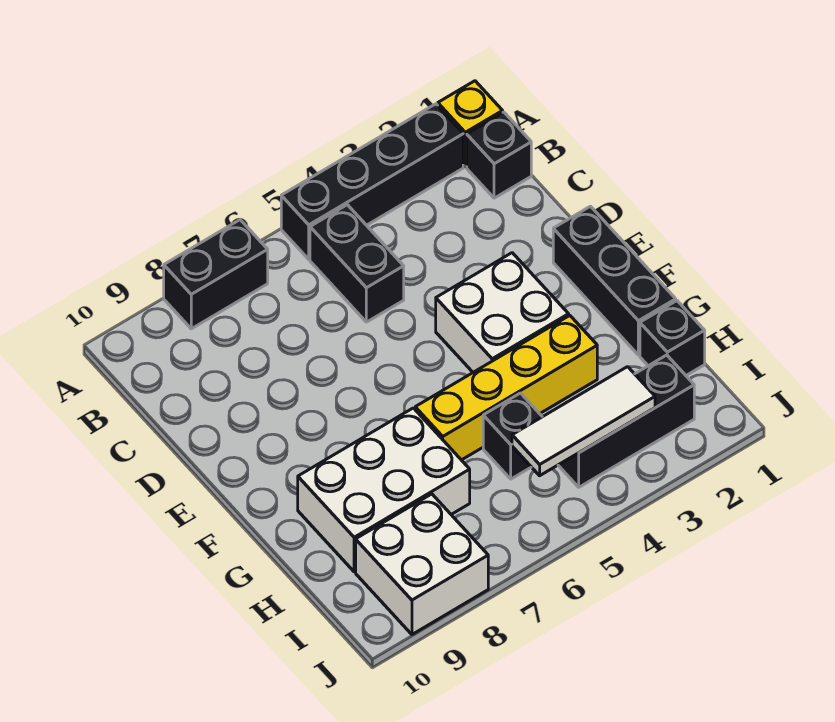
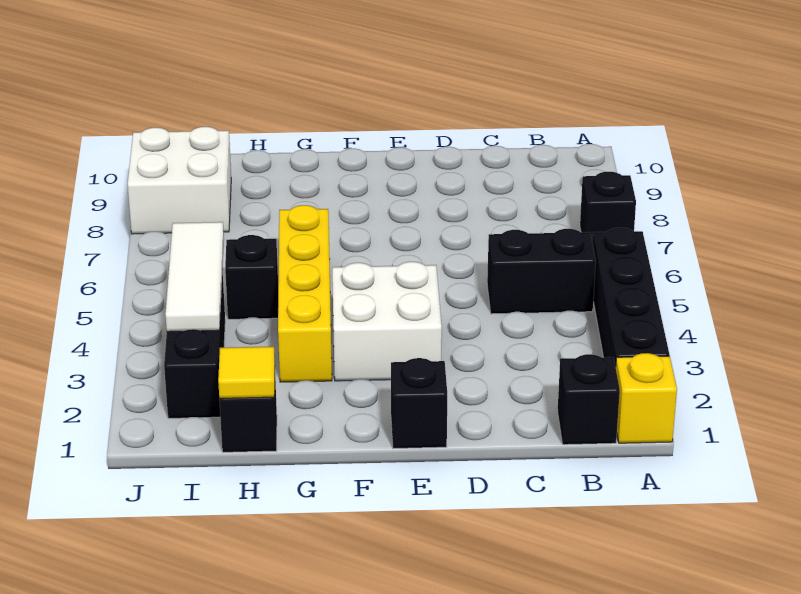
black brick A7:A8 level 1 -> black brick A7 level 1
black brick E1:G1 level 1 -> black brick E1 level 1
white brick G7:H9 level 1 -> none
none -> yellow tile H1 level 2

